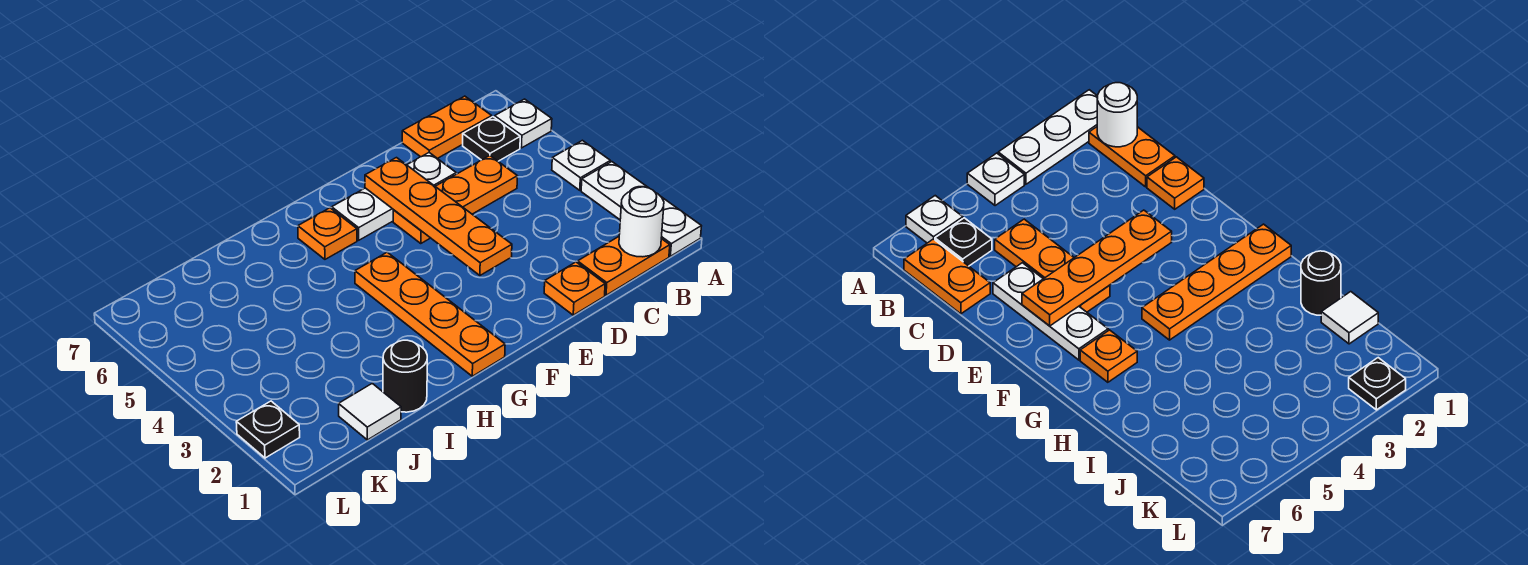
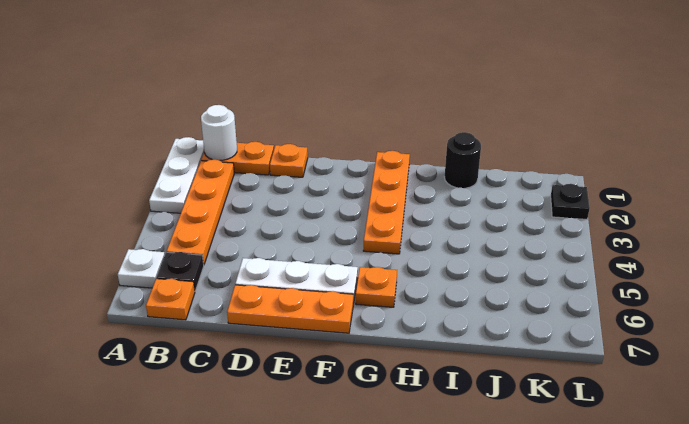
white plate A4 level 1 -> none
orange plate B7:C7 level 1 -> orange plate B7 level 1
orange plate C5:E5 level 1 -> orange plate D7:F7 level 1
orange plate E3:E6 level 2 -> orange plate B2:B5 level 1
white tile J1 level 1 -> none

